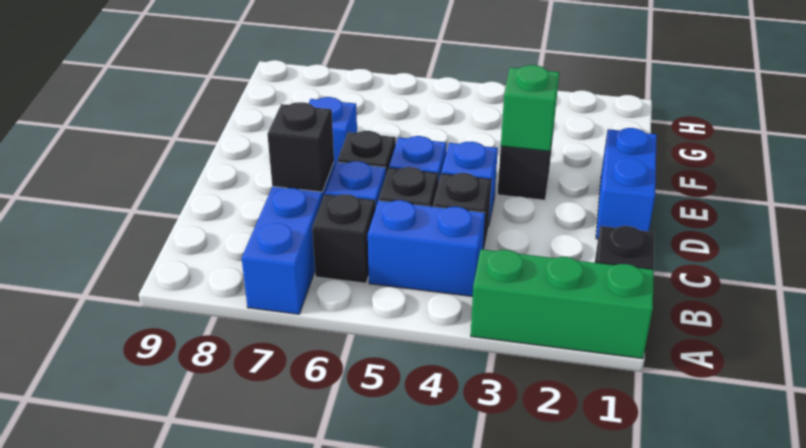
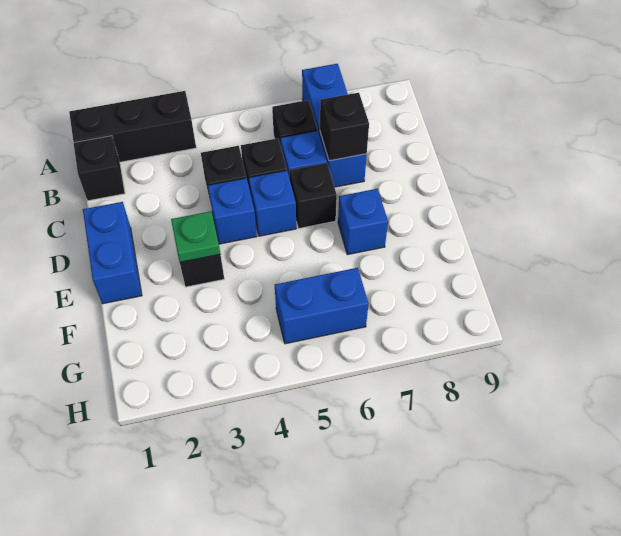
green brick A1:A3 level 1 -> black brick A1:A3 level 1
blue brick B4:B5 level 1 -> blue brick G5:G6 level 1
green brick E3 level 2 -> green plate E3 level 2

